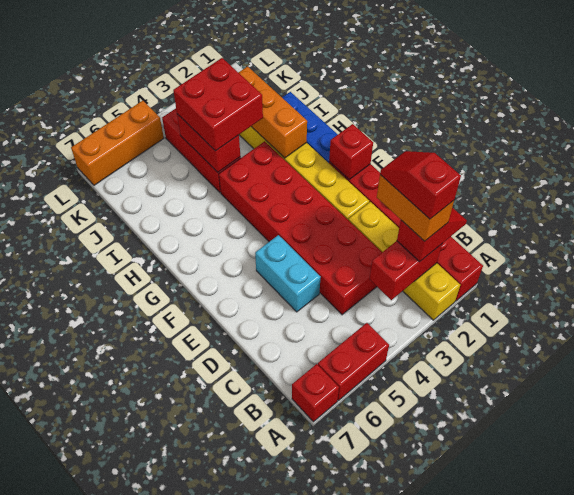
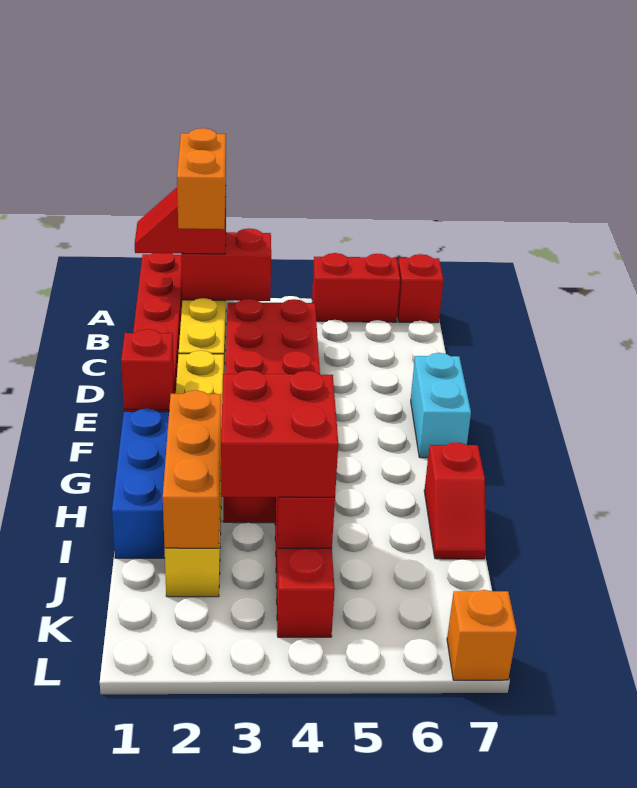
red slope B2:C2 level 5 top B -> red slope H7:I7 level 1 top H
cyan brick D5:E5 level 1 -> cyan brick E7:F7 level 1
orange brick L5:L7 level 1 -> orange brick L7 level 1

